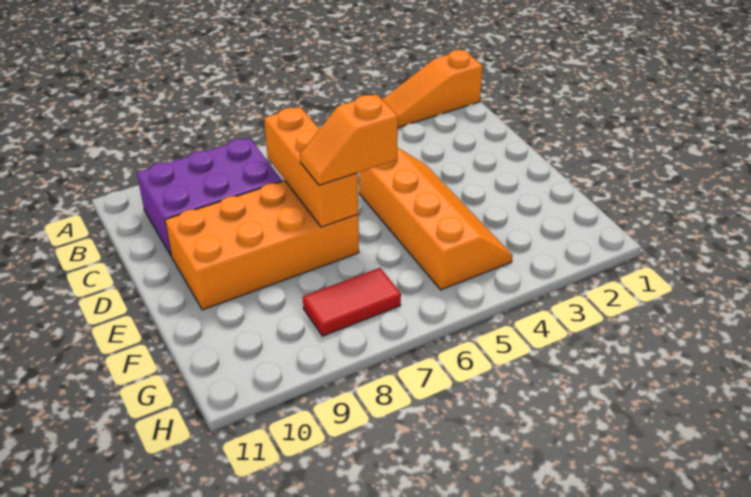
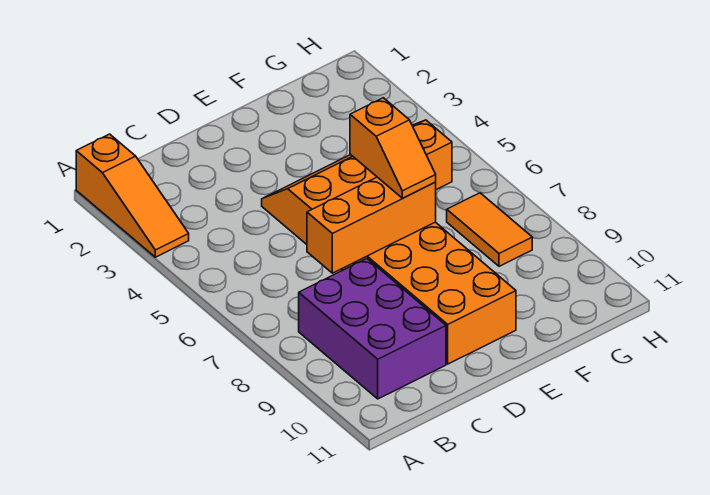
red tile G7:G8 level 1 -> orange tile G7:G8 level 1

